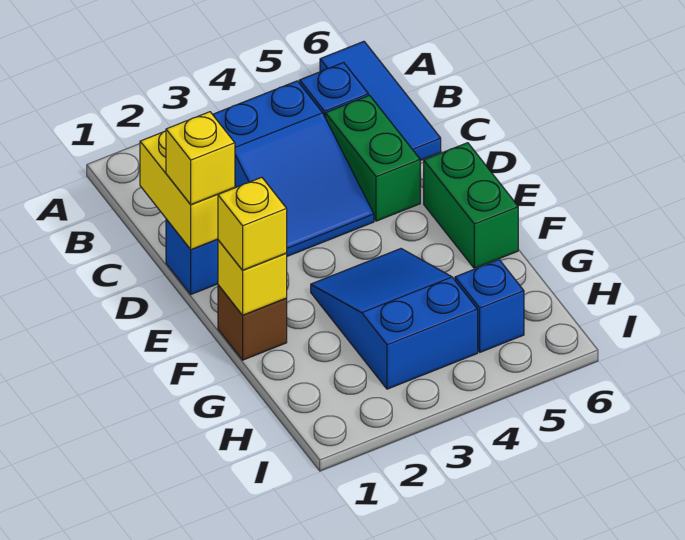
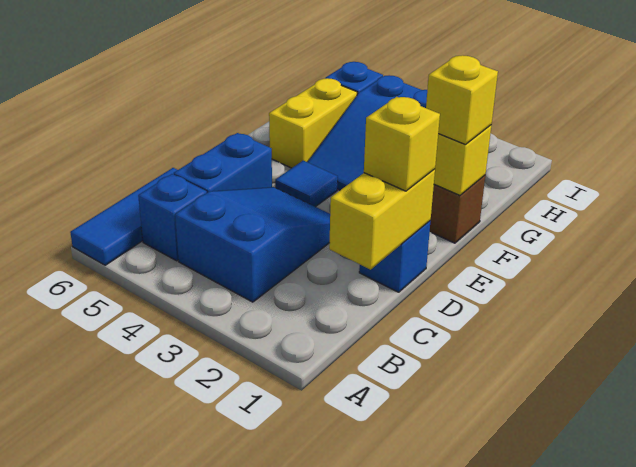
green brick C5:D5 level 1 -> blue brick C5:D5 level 1
none -> blue tile E4 level 1
green brick E6:F6 level 1 -> none
none -> yellow brick F5:G5 level 1

